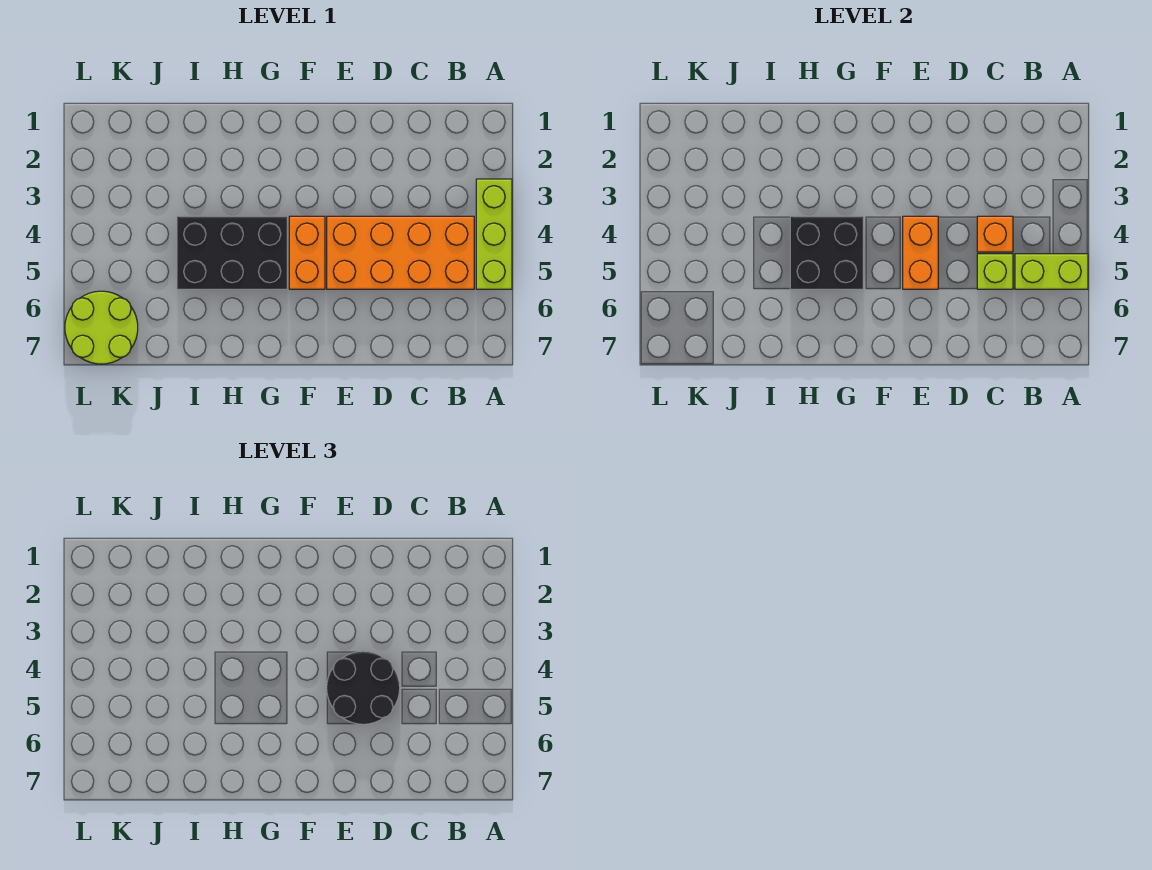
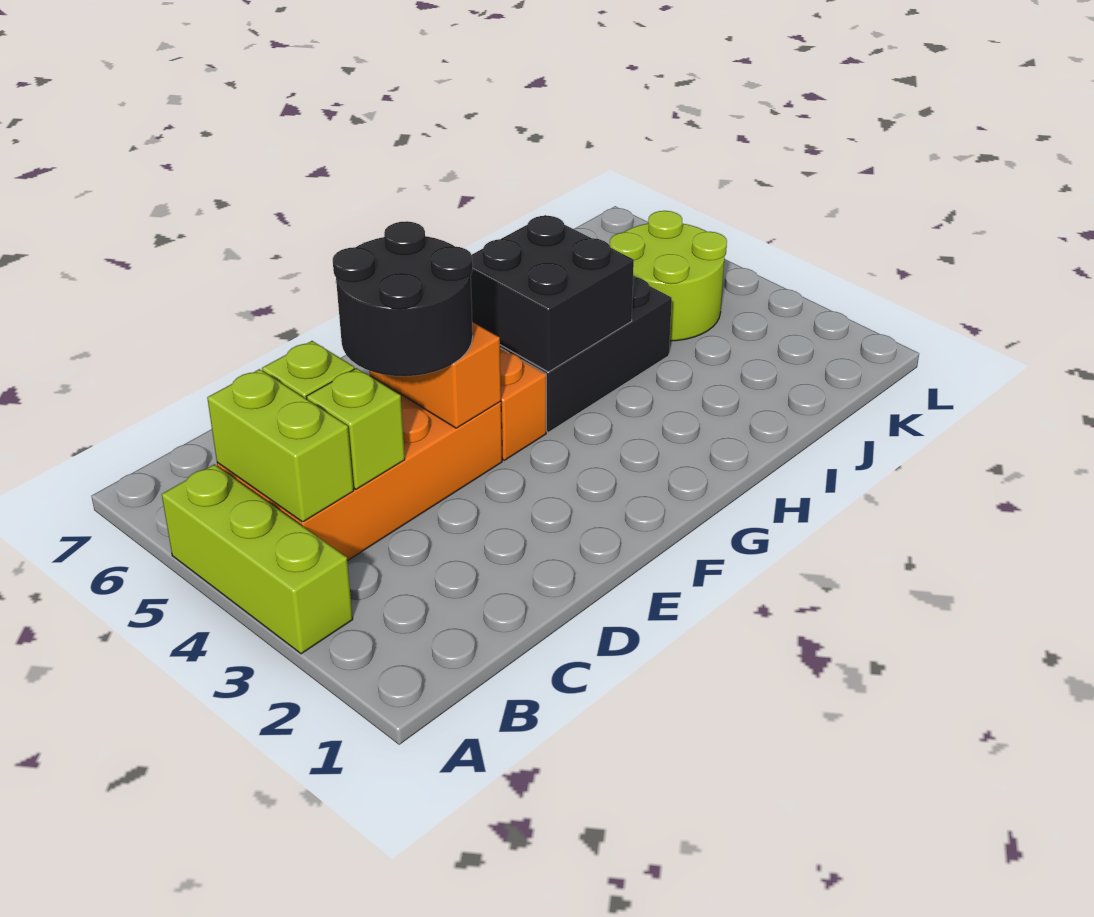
lime brick A5:B5 level 2 -> lime brick B4:B5 level 2
orange brick C4 level 2 -> lime brick C4 level 2
lime round brick K6:L7 level 1 -> lime round brick J4:K5 level 1

